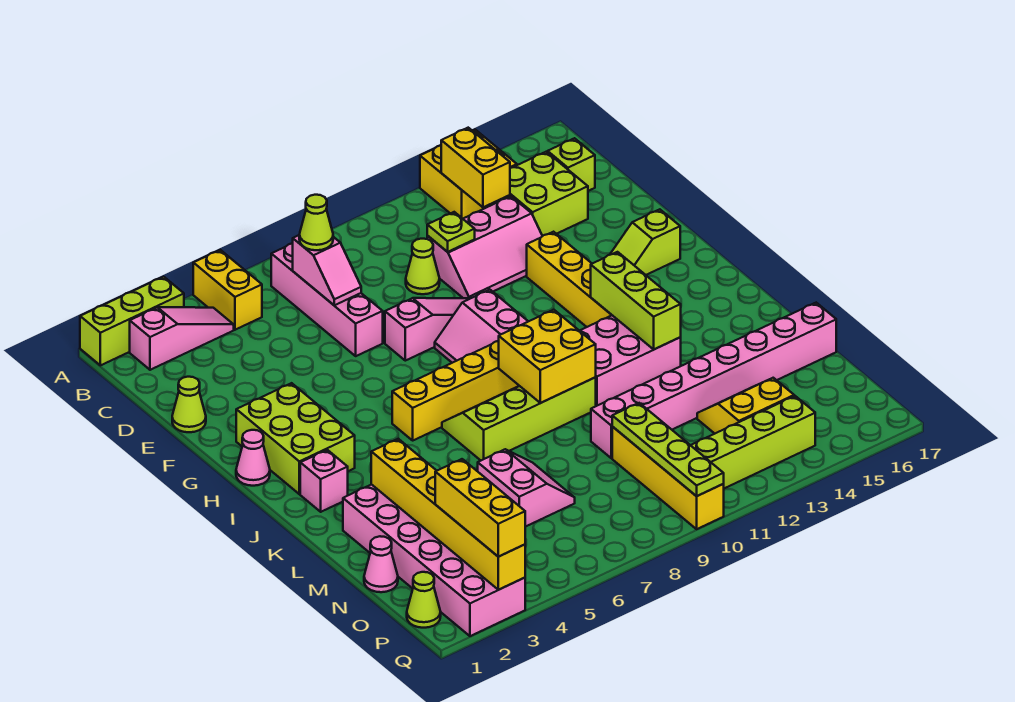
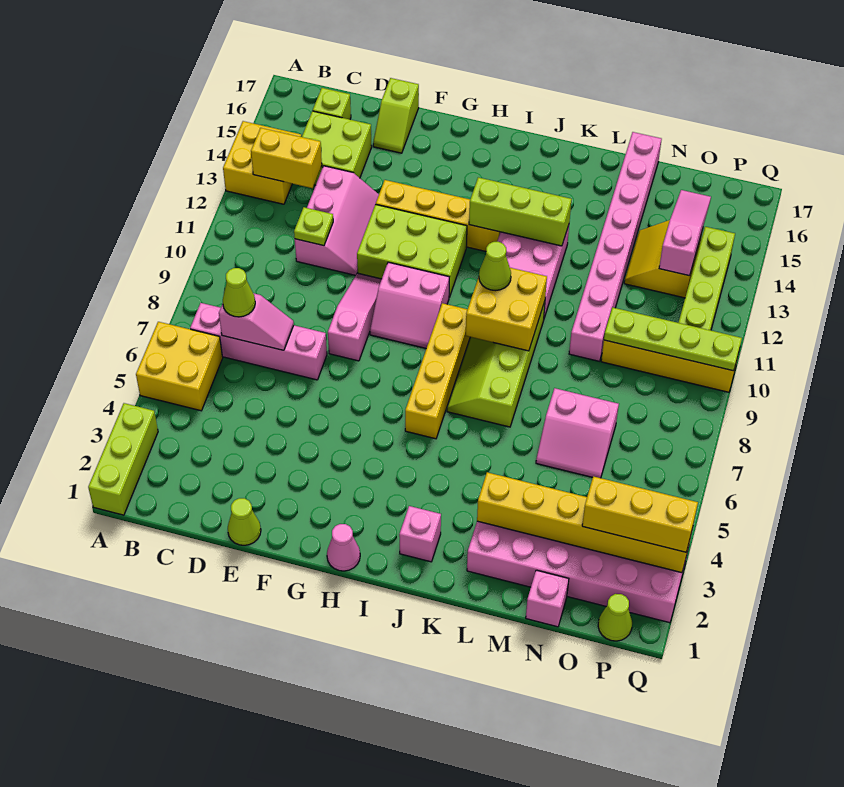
yellow brick A5:B5 level 1 -> yellow brick A5:B6 level 1
pink slope B2:B4 level 1 top 2 -> pink slope O13:O15 level 2 top 13
lime cone D10 level 1 -> lime cone J10 level 3
lime brick G2:I3 level 1 -> lime brick F11:H12 level 1
lime slope G15:G16 level 1 top 16 -> lime slope E16:E17 level 1 top 17
pink slope M6:N7 level 1 top 6 -> pink slope M6:N7 level 1 top 7
pink cone N1 level 1 -> pink brick N1 level 1

